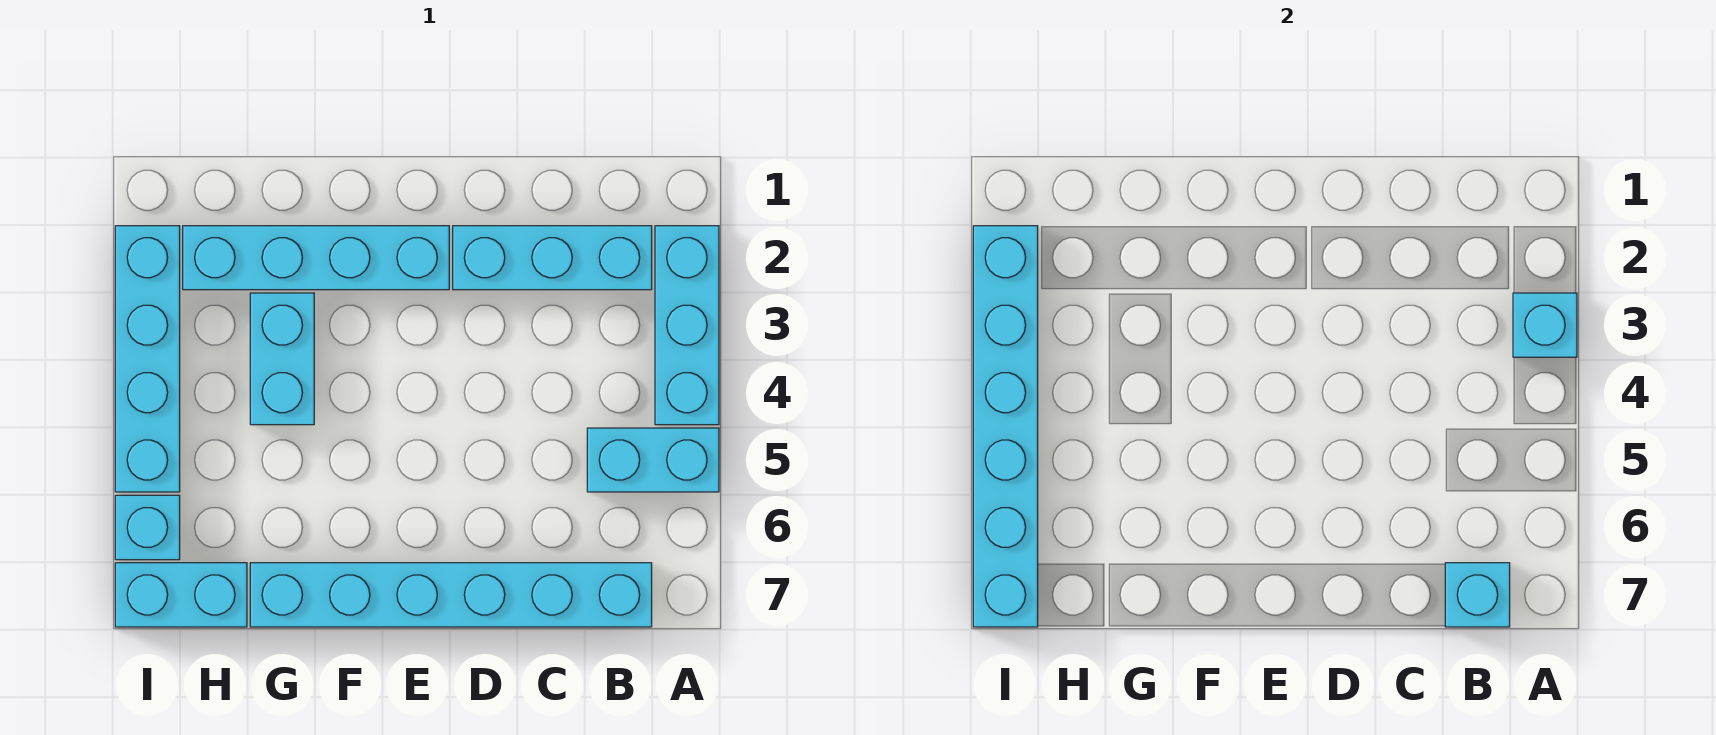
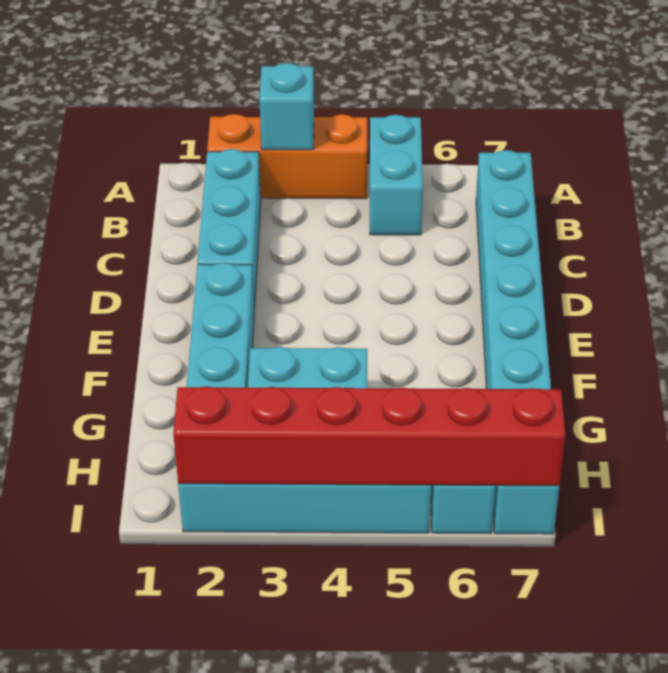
cyan brick A2:A4 level 1 -> orange brick A2:A4 level 1
cyan brick B7 level 2 -> none
cyan brick I2:I7 level 2 -> red brick I2:I7 level 2

